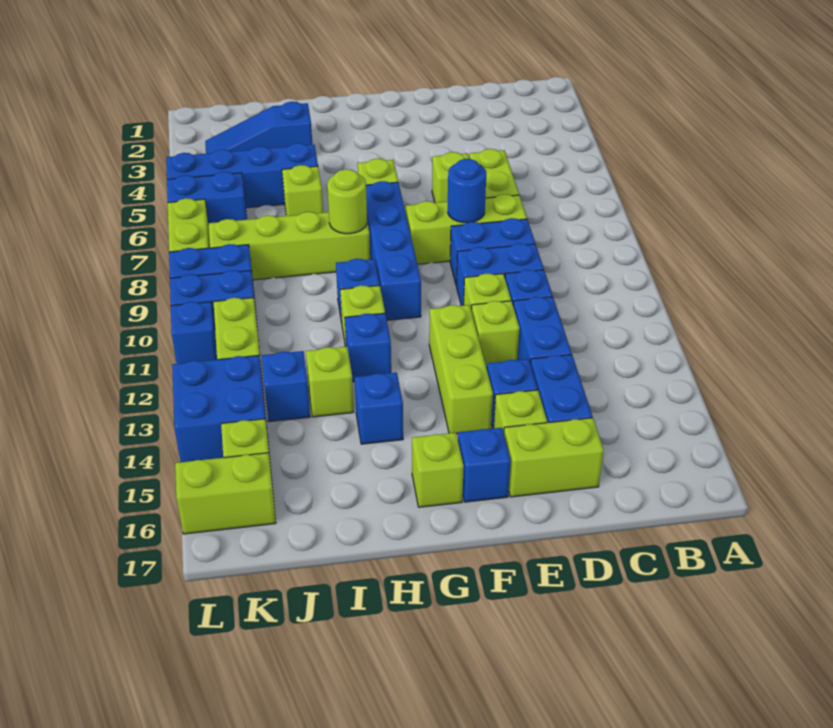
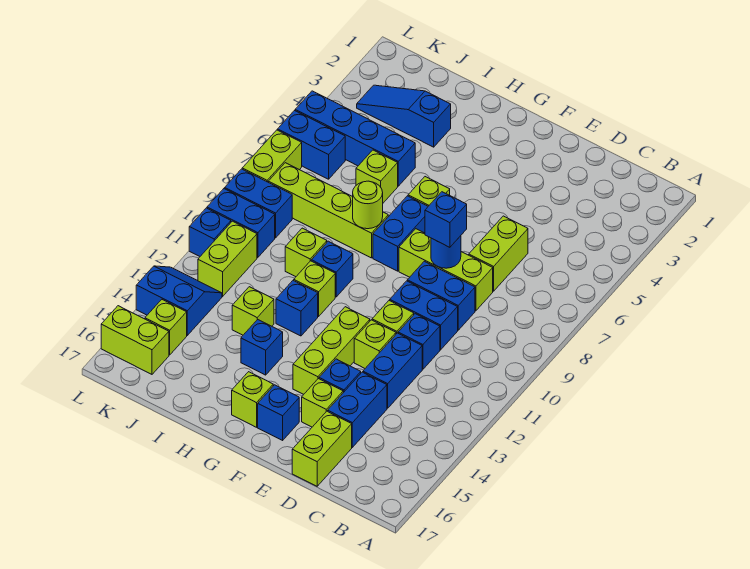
lime brick D16:E16 level 1 -> lime brick D16:D17 level 1
lime brick E6 level 1 -> lime brick I10 level 1
blue brick G7:G10 level 1 -> blue brick G7:G8 level 1
blue brick J13 level 1 -> blue brick E8 level 3
blue brick K13:L14 level 1 -> blue slope K13:L14 level 1 top 14

